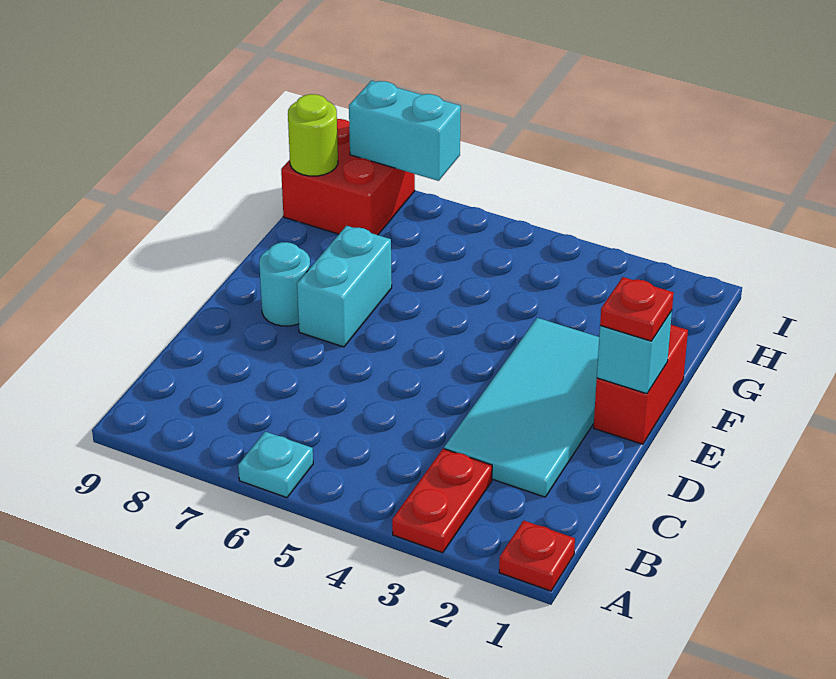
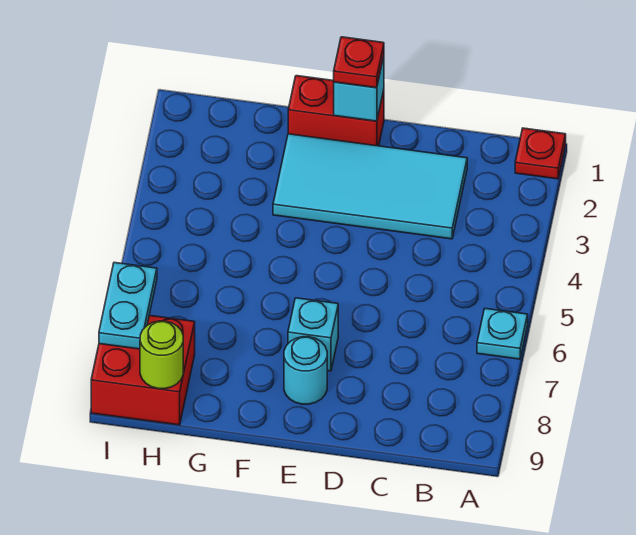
red plate A3:B3 level 1 -> none
cyan brick E7:F7 level 1 -> cyan brick E7 level 1
cyan brick I7:I8 level 2 -> cyan plate I7:I8 level 2

